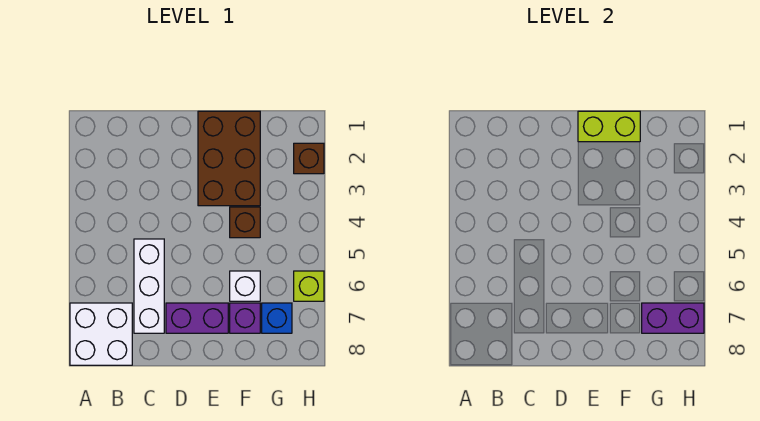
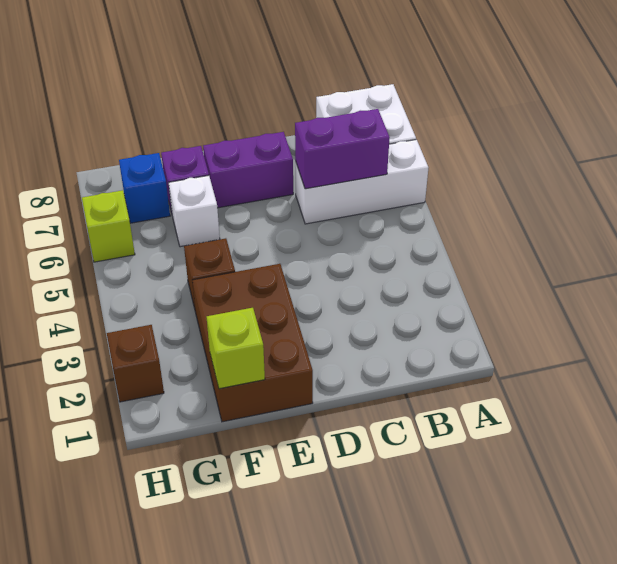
white brick C5:C7 level 1 -> white brick A6:C6 level 1
lime brick E1:F1 level 2 -> lime brick F1 level 2
purple brick G7:H7 level 2 -> purple brick B6:C6 level 2

